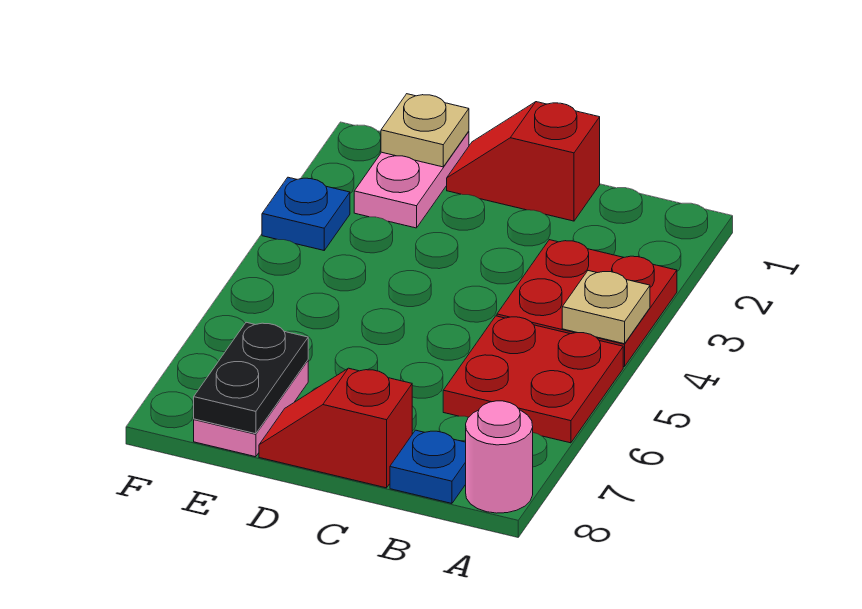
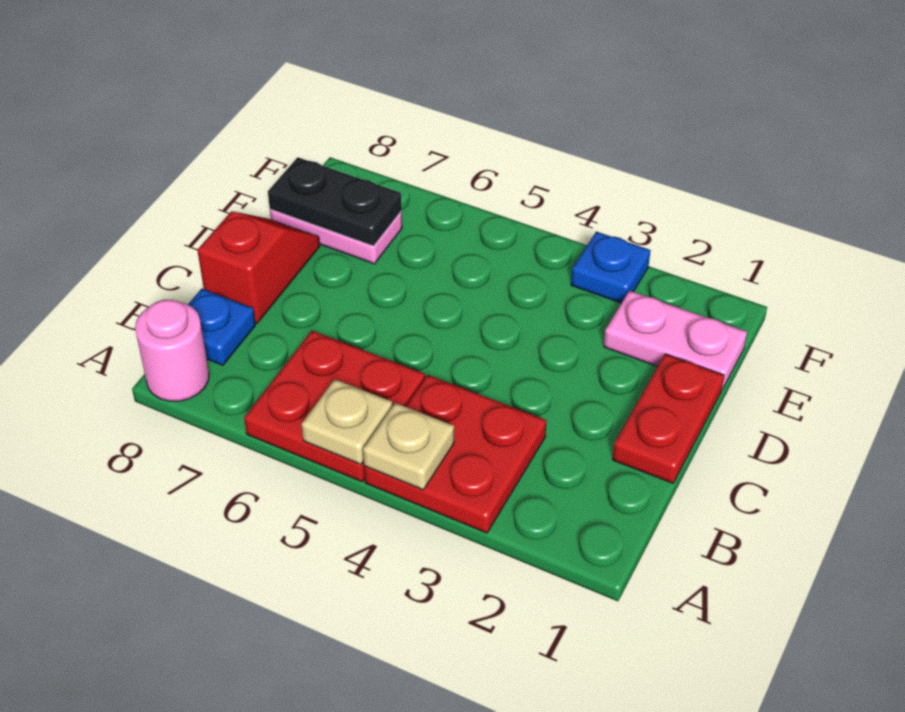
red slope C1:D1 level 1 top C -> red plate C1:D1 level 1
tan plate E1 level 2 -> tan plate A5 level 2

